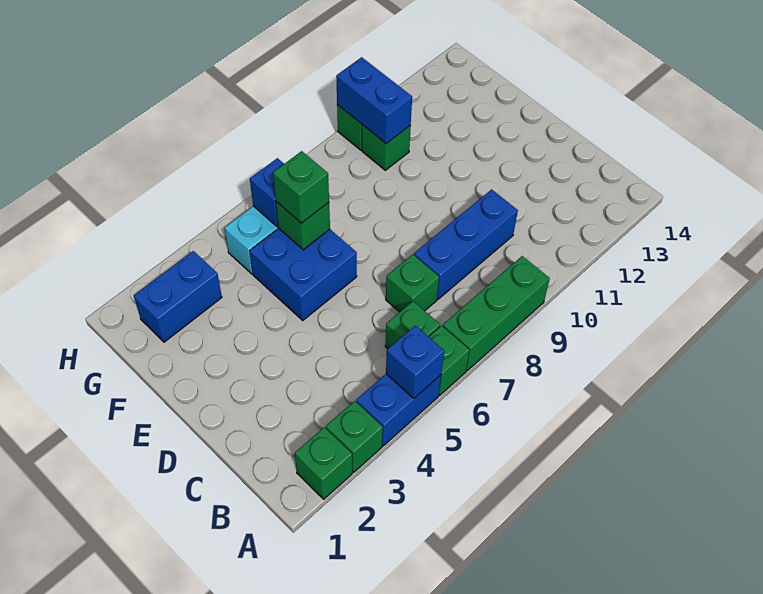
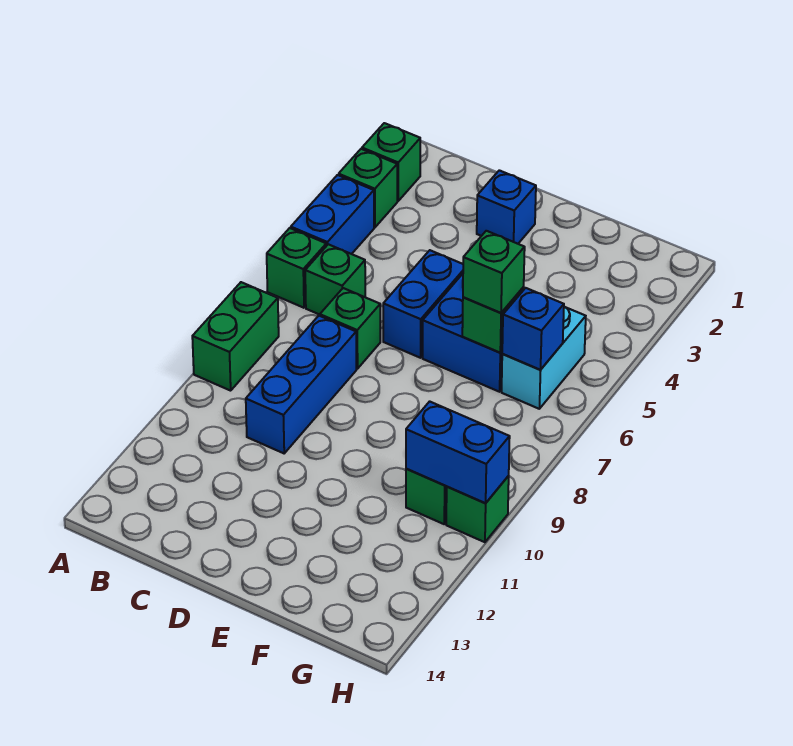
blue brick A5 level 2 -> blue brick D2 level 1
green brick A7:A9 level 1 -> green brick A8:A9 level 1
blue brick G2:G3 level 1 -> blue brick D5:D6 level 1

